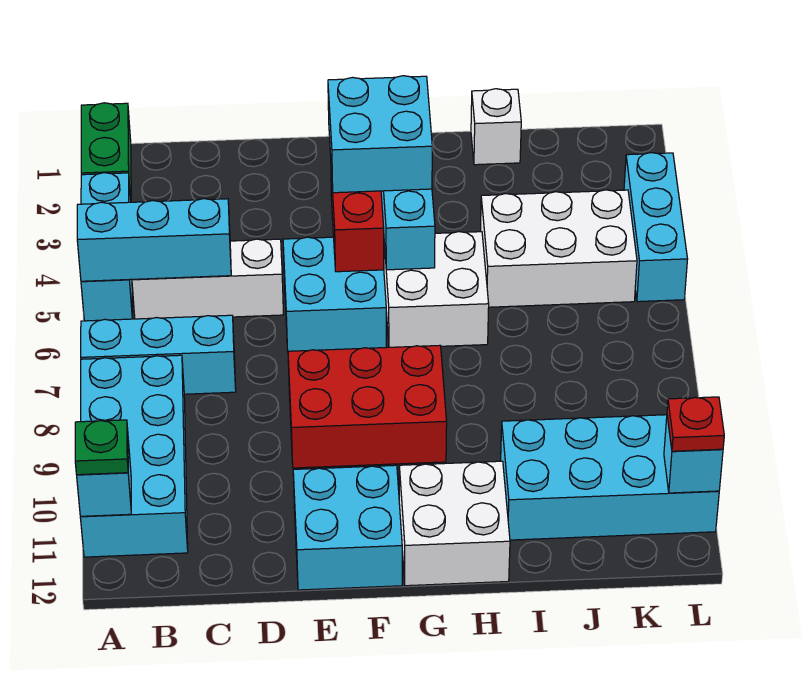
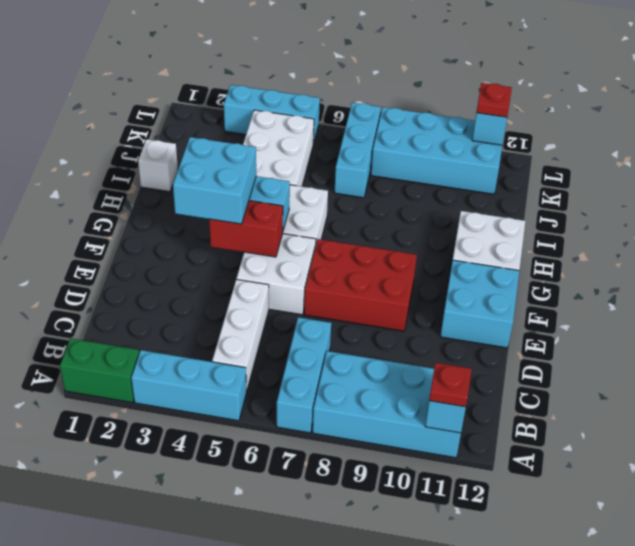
cyan brick A5:C5 level 2 -> cyan brick J7:L7 level 1
green plate A11 level 3 -> red plate A11 level 3
cyan brick E5:F6 level 1 -> white brick E5:F6 level 1
red brick E8:G9 level 1 -> red brick E7:F9 level 1
cyan brick I10:L11 level 1 -> cyan brick K8:L11 level 1

